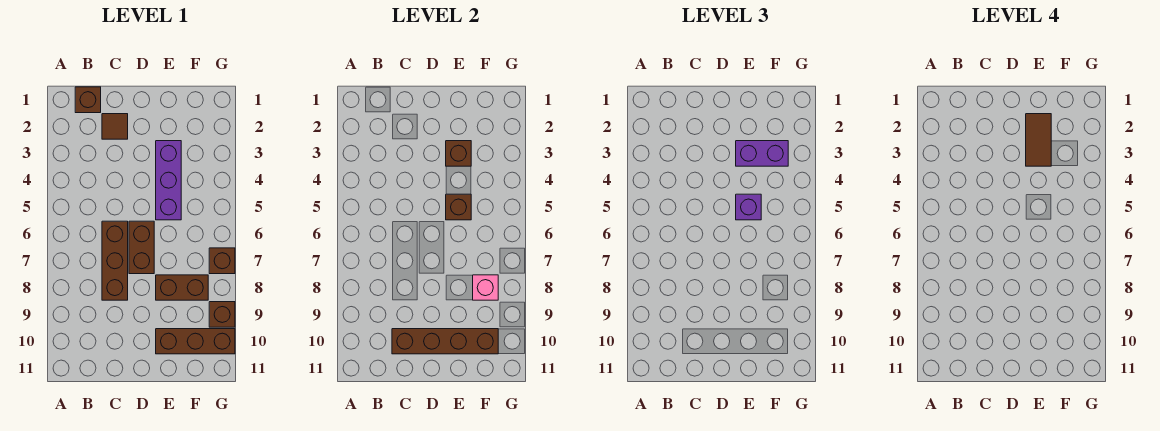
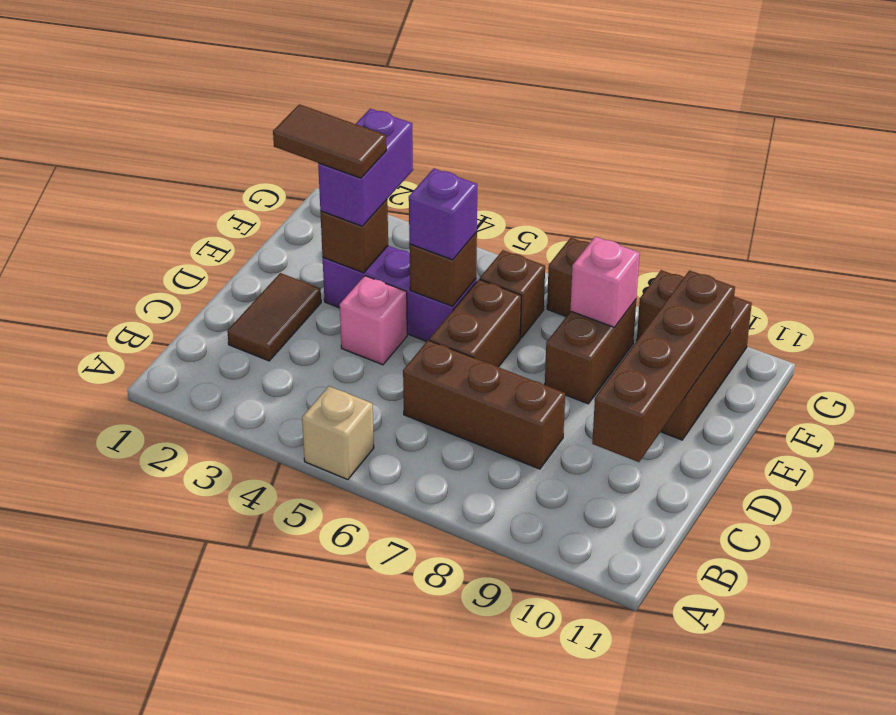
none -> tan brick A5 level 1
brown brick B1 level 1 -> brown brick F6 level 1
brown tile C2 level 1 -> brown tile C2:D2 level 1
none -> pink brick D4 level 1
brown brick D6:D7 level 1 -> brown brick D6:E6 level 1

